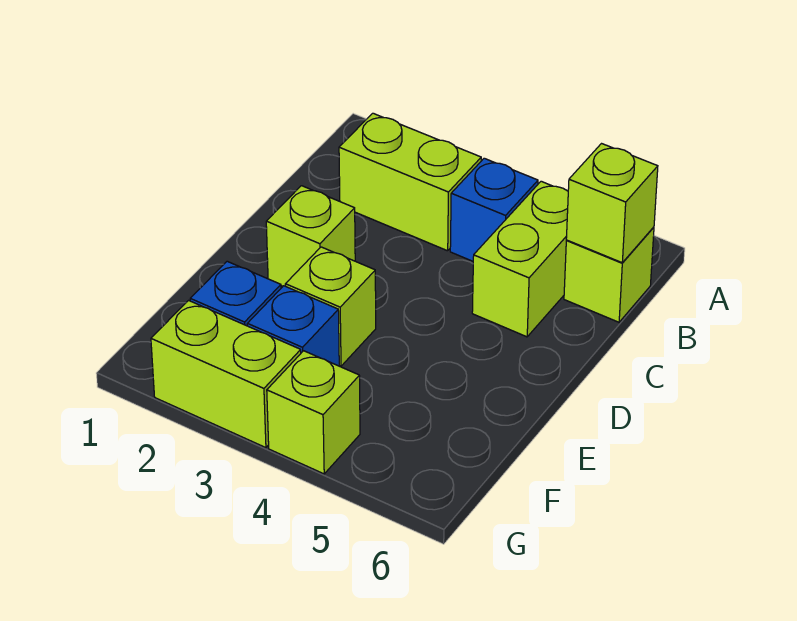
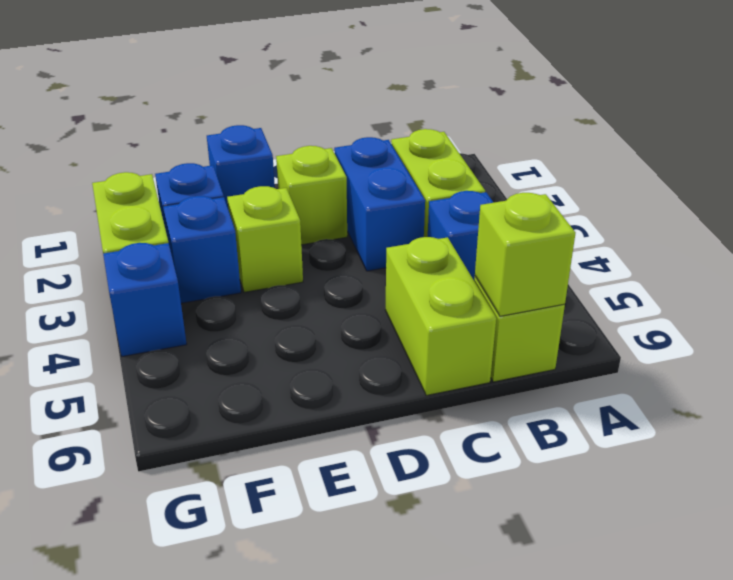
lime brick B5:C5 level 1 -> lime brick C5:C6 level 1
none -> blue brick C2:C3 level 1
none -> blue brick E1 level 1
lime brick G4 level 1 -> blue brick G4 level 1

